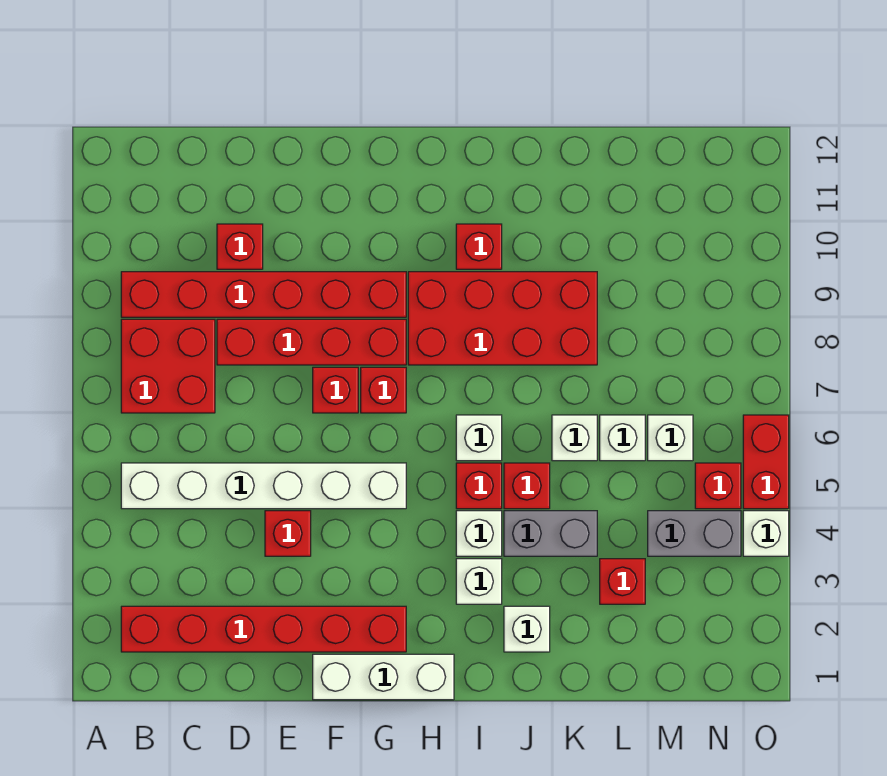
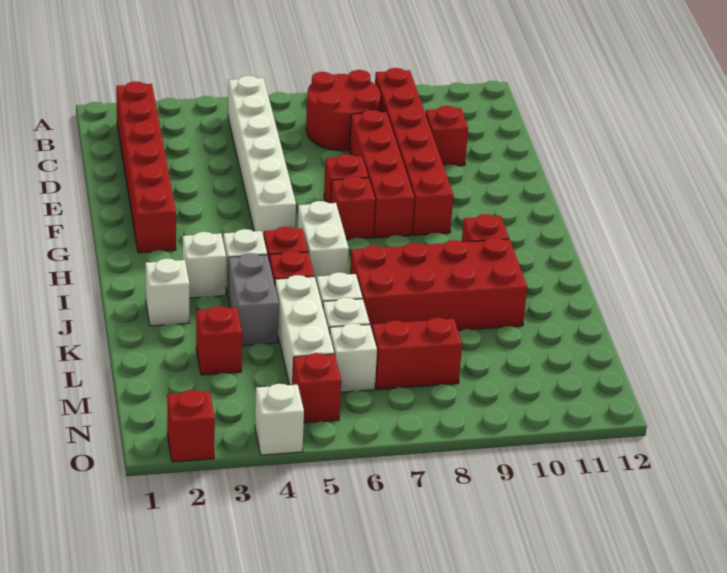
red brick B7:C8 level 1 -> red round brick B7:C8 level 1
red brick E4 level 1 -> red brick O2 level 1
white brick F1:H1 level 1 -> white brick K5:M5 level 1
red brick H8:K9 level 1 -> red brick J7:K10 level 1
white brick I6 level 1 -> white brick H6:I6 level 1
grey brick M4:N4 level 1 -> none
red brick O5:O6 level 1 -> red brick M7:M8 level 1

